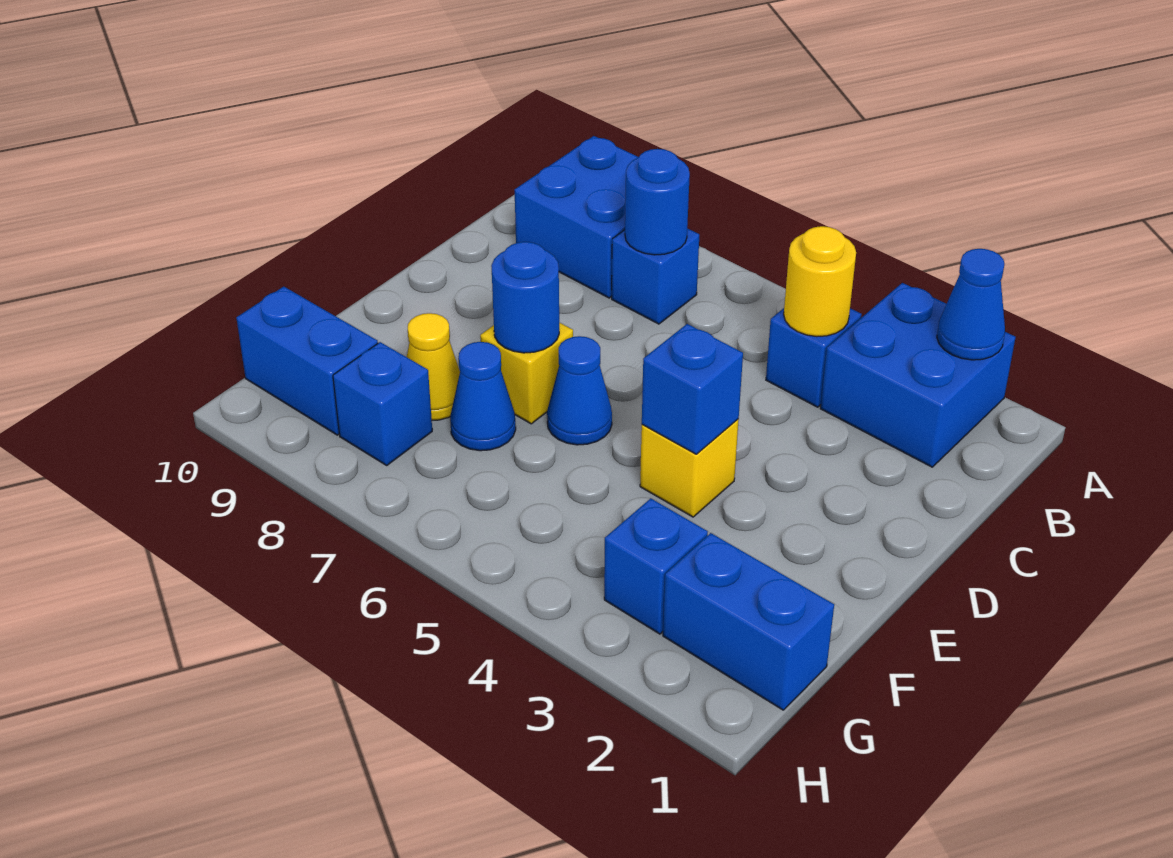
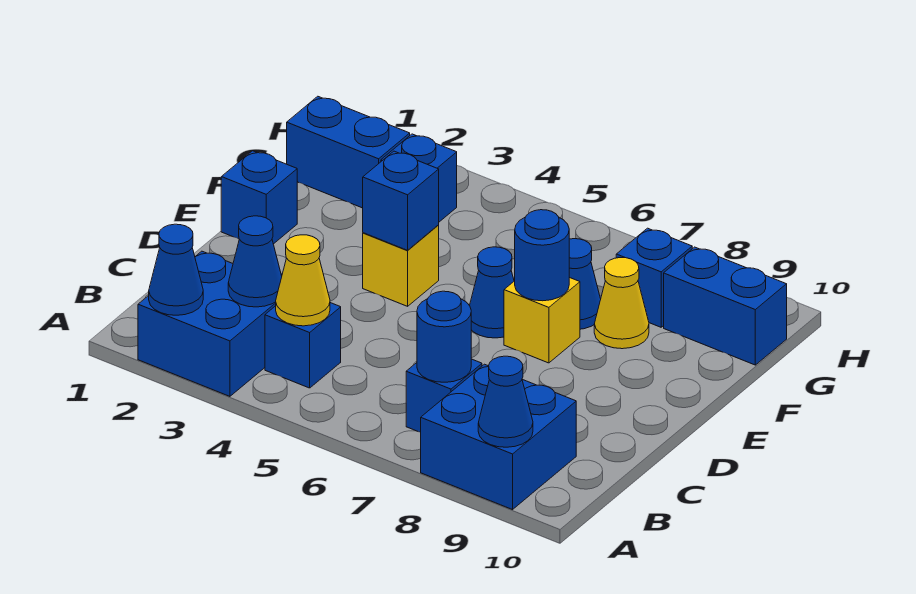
none -> blue cone A9 level 2
none -> blue cone B3 level 2
yellow round brick B4 level 2 -> yellow cone B4 level 2
none -> blue brick E1 level 1

